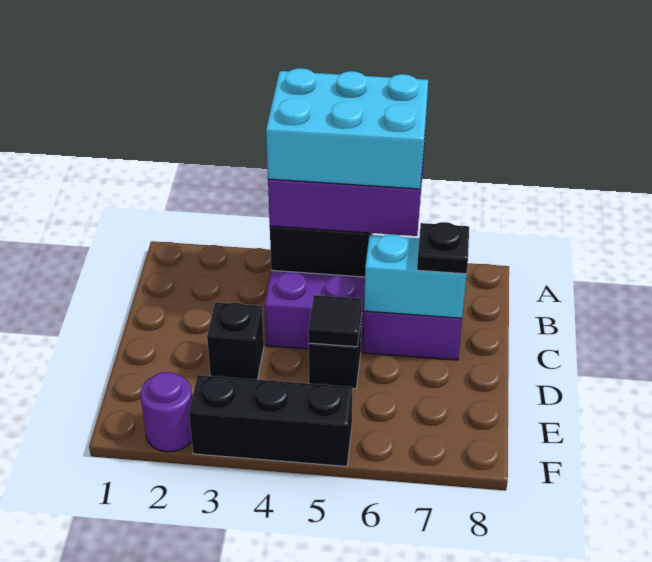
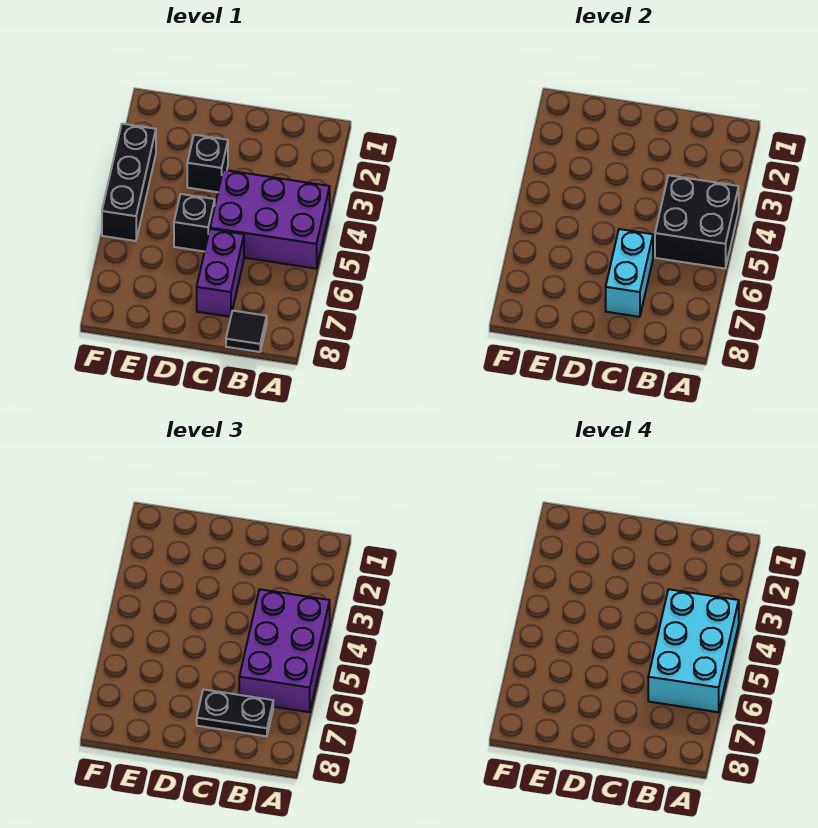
black plate C7 level 3 -> black plate B7:C7 level 3
black tile D5 level 2 -> black tile B8 level 1
purple round brick F2 level 1 -> none

